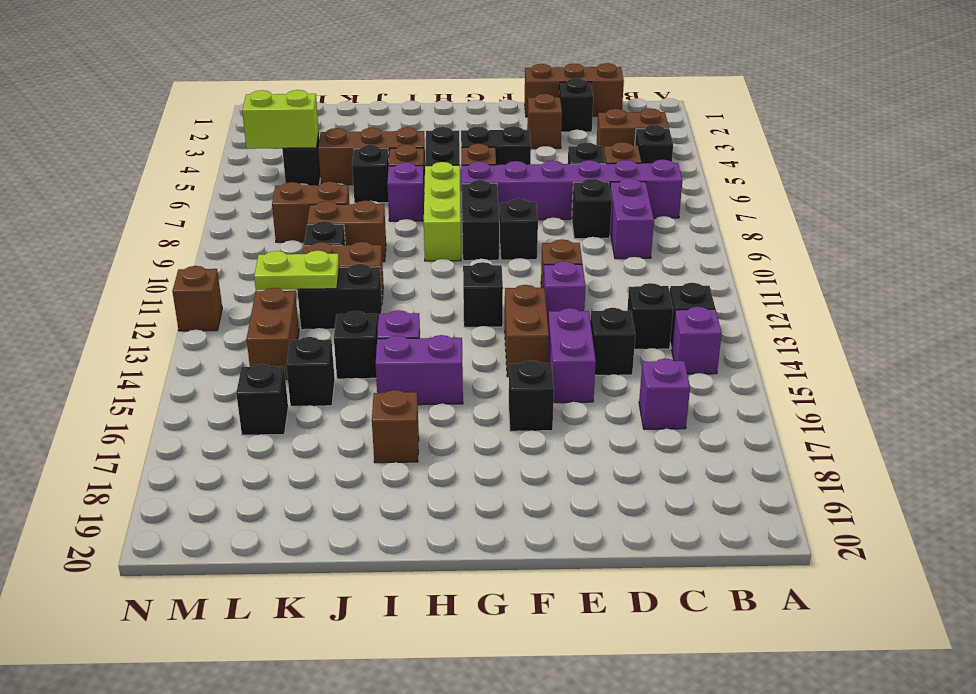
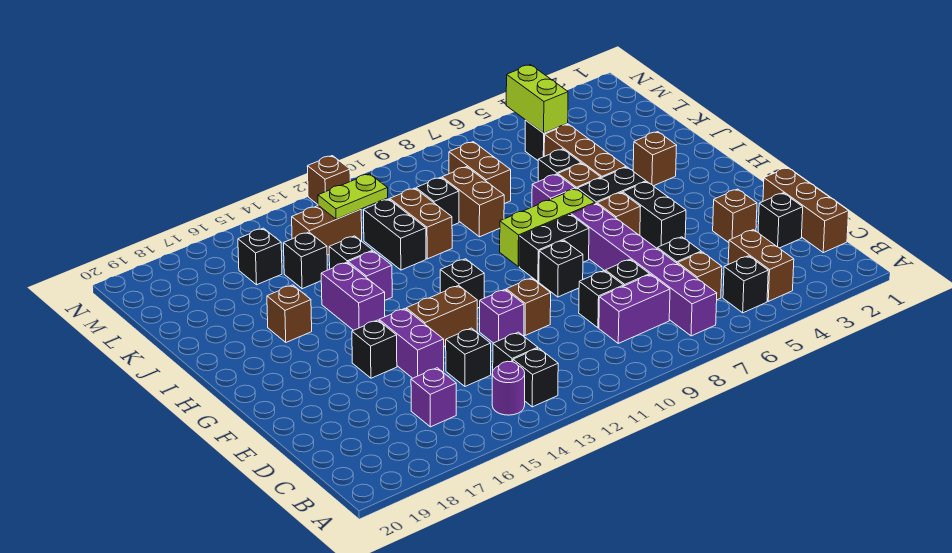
purple brick B14 level 1 -> purple round brick B14 level 1
none -> black brick D9 level 1
purple brick E14:E15 level 1 -> purple brick E15:F15 level 1
none -> brown brick I3 level 1
lime plate K12:L12 level 2 -> lime plate L12:L13 level 2

